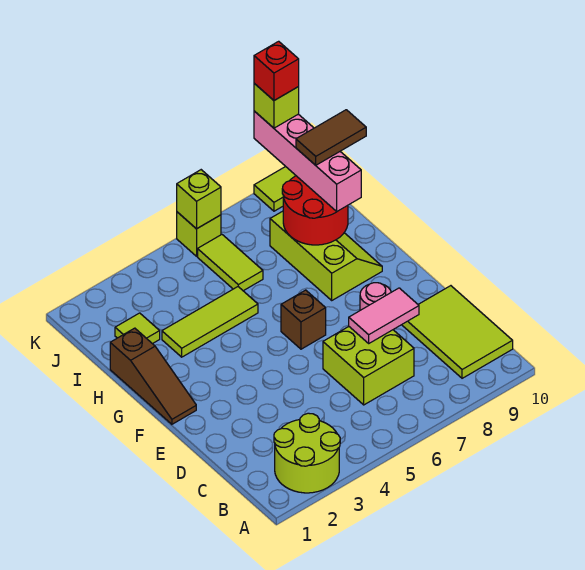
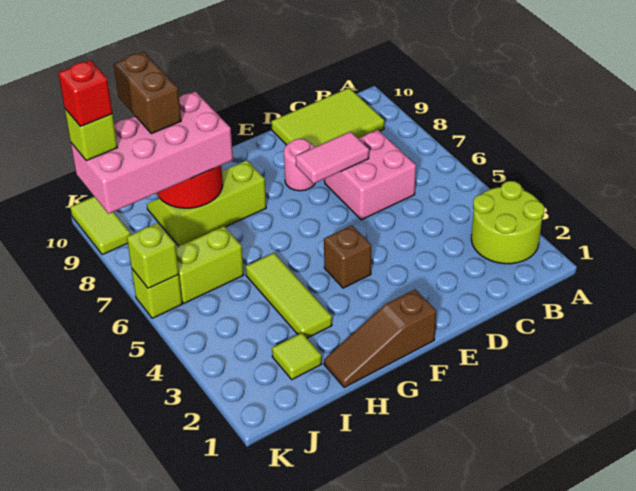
lime brick C6:D7 level 1 -> pink brick C6:D7 level 1
pink tile D7:D8 level 2 -> pink tile D7:E7 level 2
brown slope F1:H1 level 1 top H -> brown slope F1:H1 level 1 top F
brown brick F6 level 1 -> brown brick F4 level 1
pink brick H9:K9 level 3 -> pink brick H8:K9 level 3
lime tile I6:J6 level 1 -> lime brick I6:J6 level 1
brown tile I9:I10 level 4 -> brown brick I9:I10 level 4

